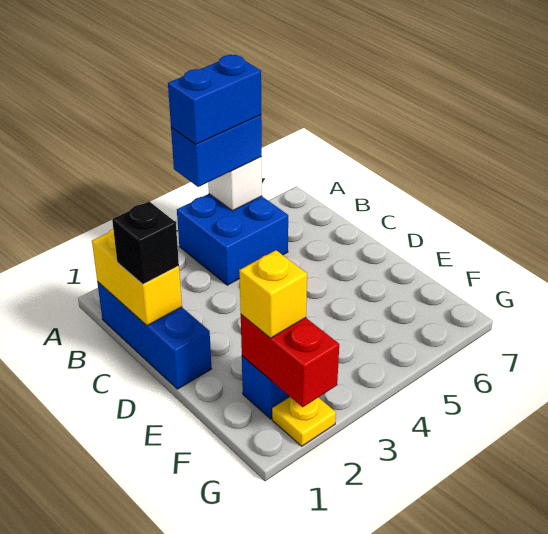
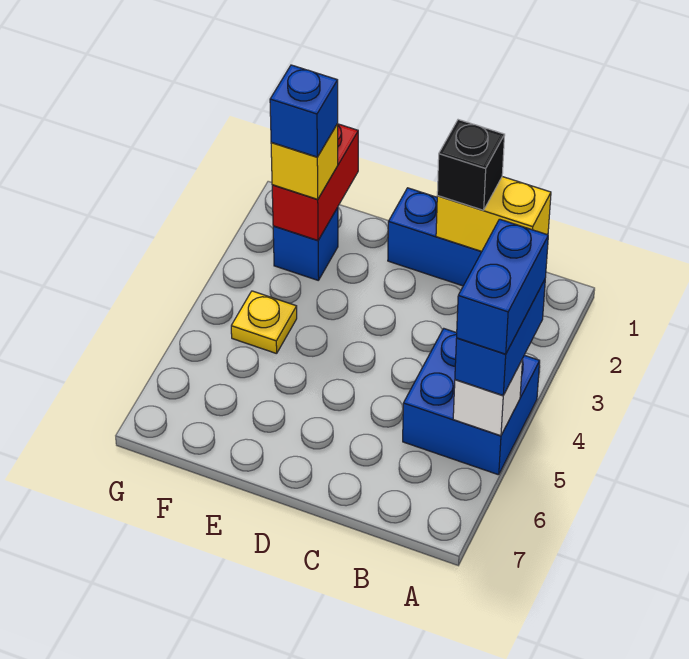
red brick F2:G2 level 2 -> red brick F1:F2 level 2
none -> blue brick F2 level 4
yellow plate G2 level 1 -> yellow plate F4 level 1

